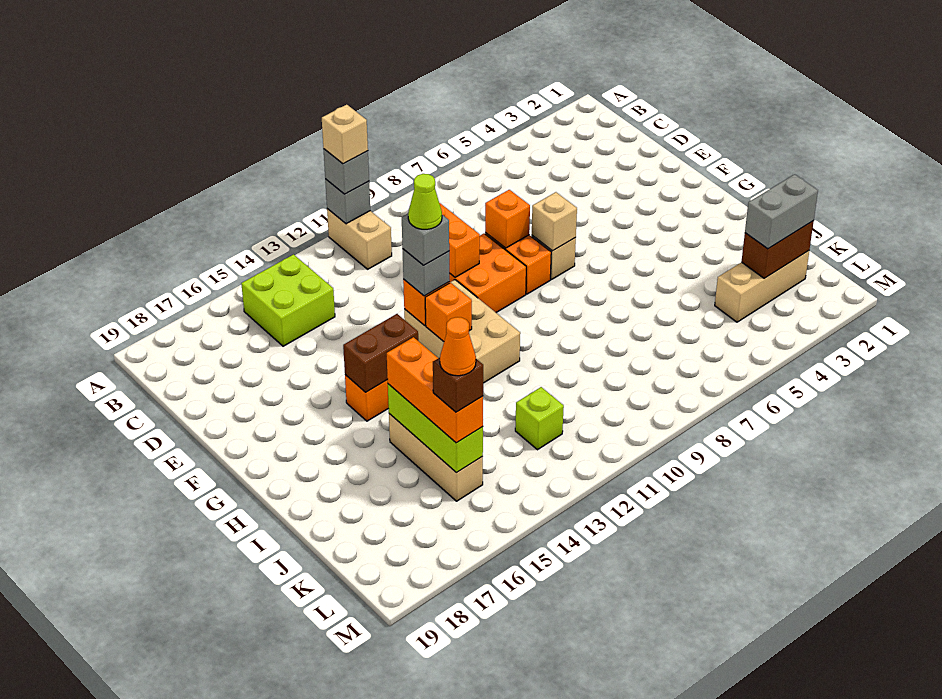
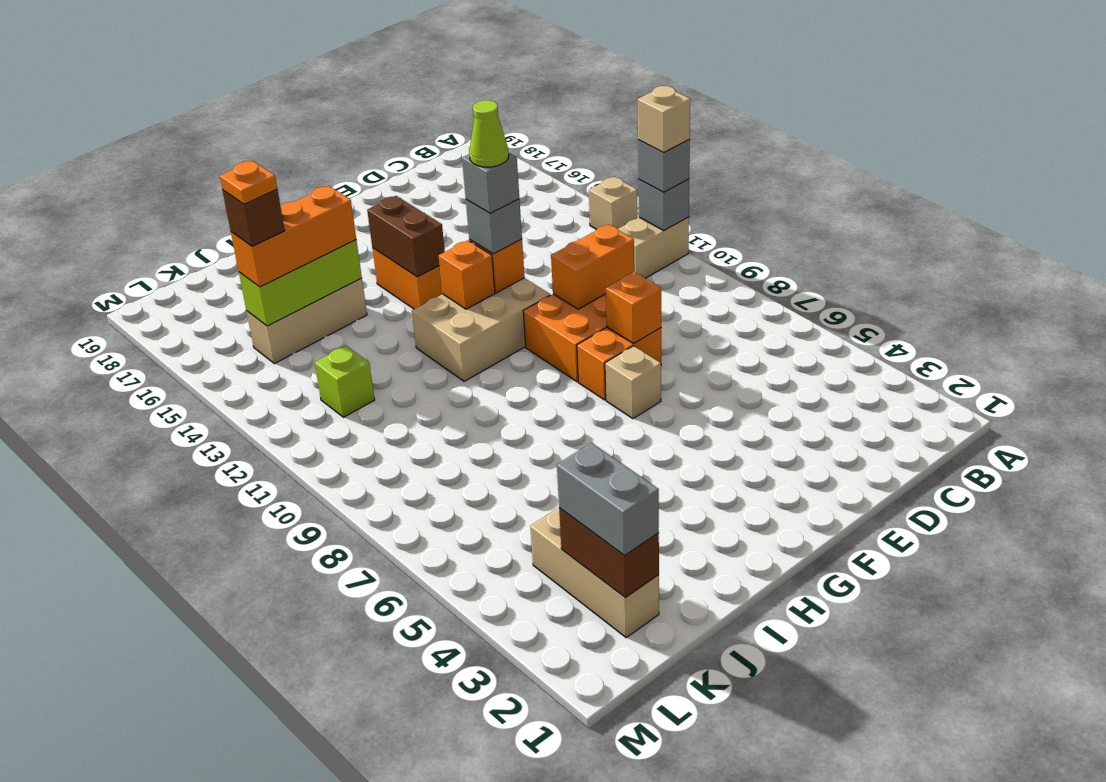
lime brick B14:C15 level 1 -> none
tan brick F7 level 2 -> tan brick A13 level 1
orange cone K15 level 5 -> orange plate K15 level 5

